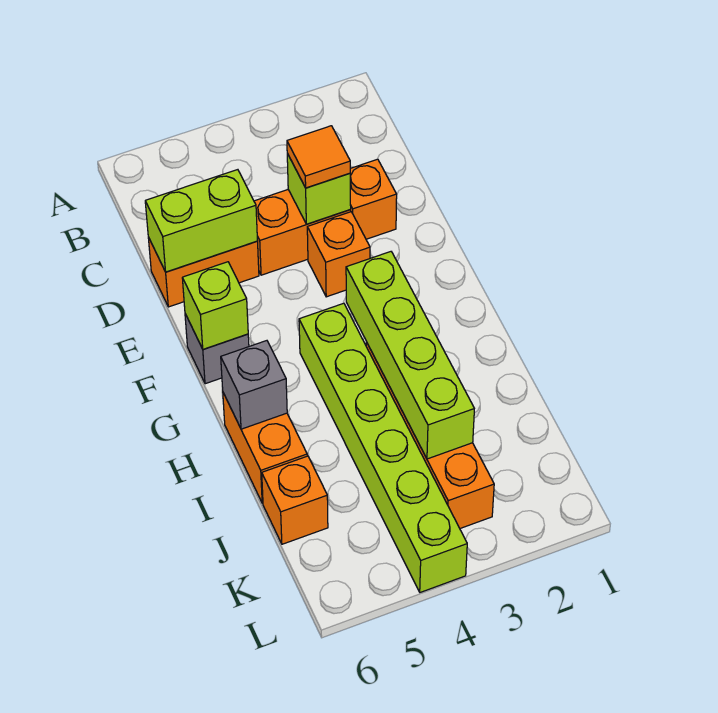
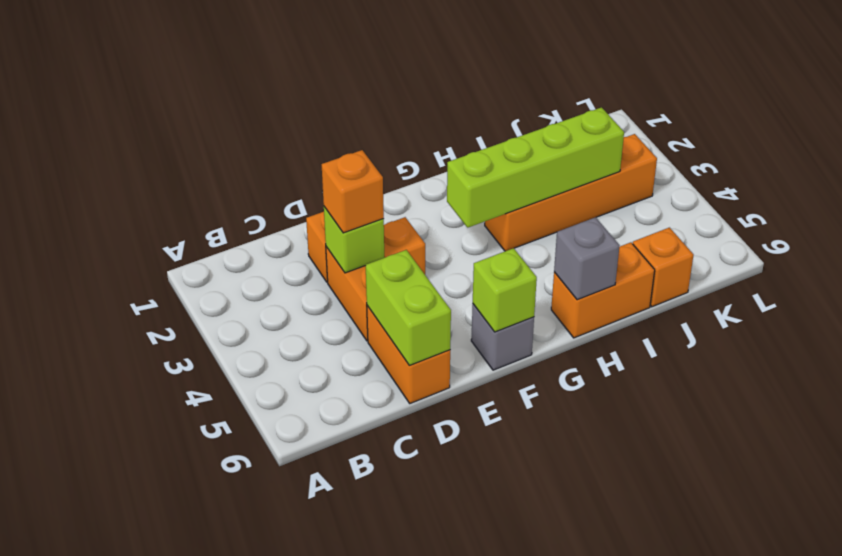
orange tile D3 level 3 -> orange brick D3 level 3
lime brick G4:L4 level 1 -> none

